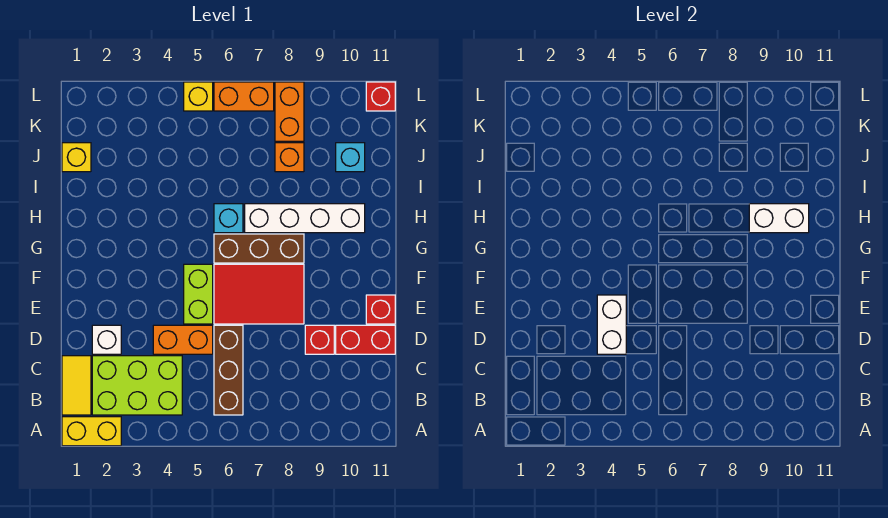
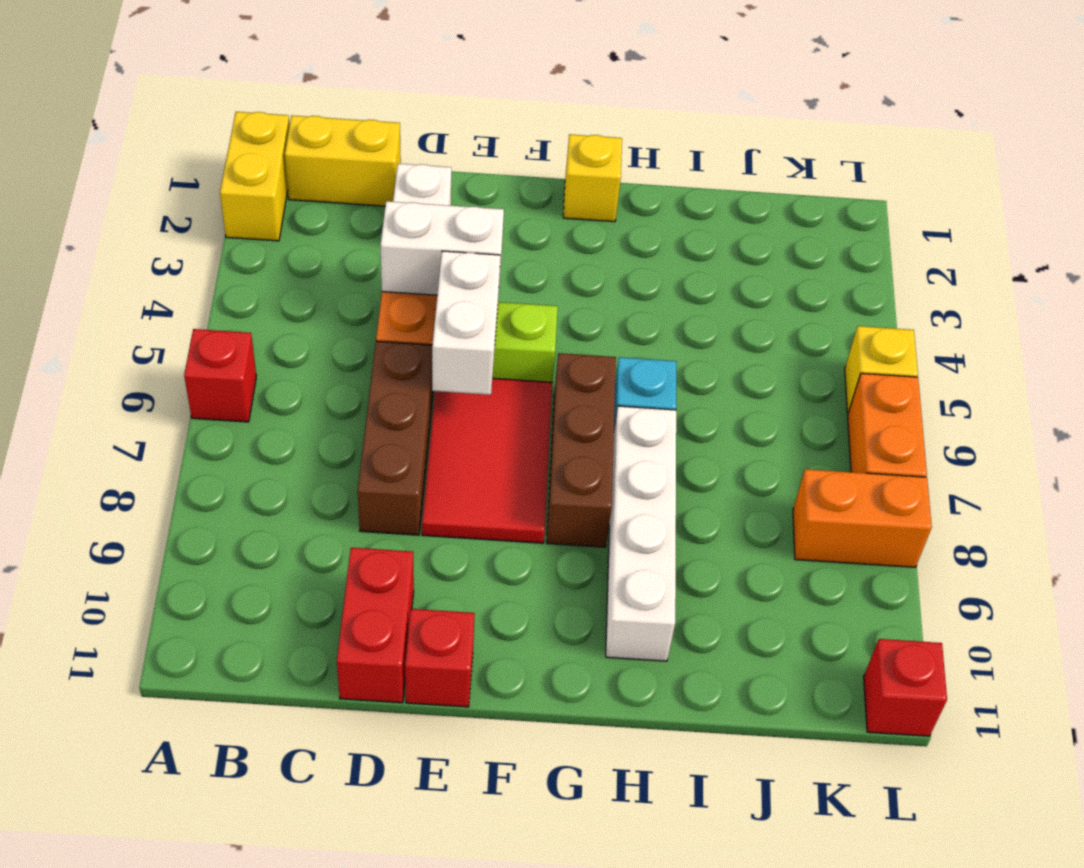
yellow tile B1:C1 level 1 -> yellow brick B1:C1 level 1
lime brick B2:C4 level 1 -> none
brown brick B6:D6 level 1 -> brown brick D6:D8 level 1
red brick D9 level 1 -> red brick A6 level 1
white brick H9:H10 level 2 -> white brick E5:E6 level 2
yellow brick J1 level 1 -> yellow brick G1 level 1
orange brick J8 level 1 -> none
cyan brick J10 level 1 -> none

